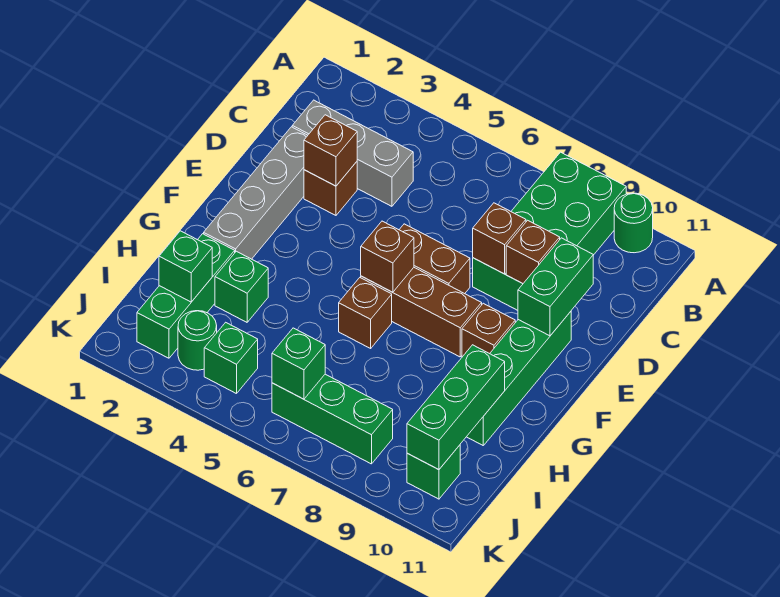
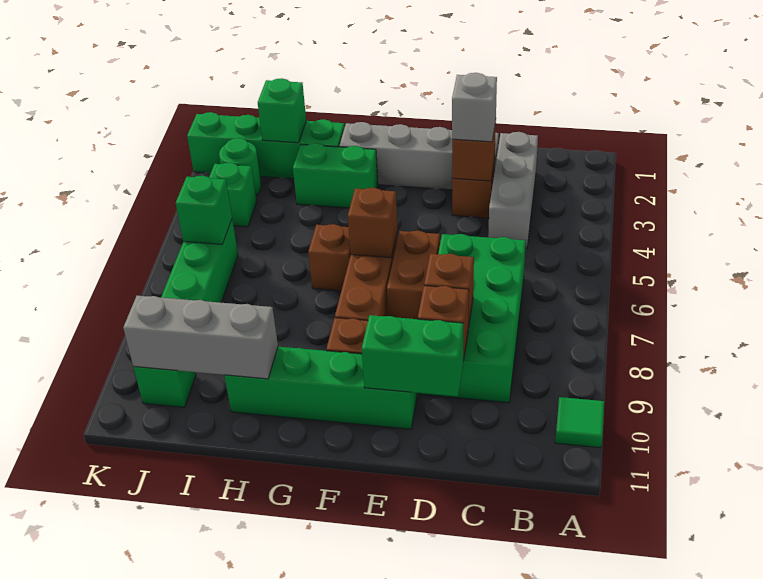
green brick A8:D9 level 1 -> green brick C6:D9 level 1
green round brick A10 level 1 -> green tile A10 level 1
none -> grey brick D3 level 3
green brick H2:J2 level 1 -> green brick H2:K2 level 1
green brick H3 level 1 -> green brick G3:H3 level 1
green brick H10:J10 level 2 -> grey brick H10:J10 level 2

